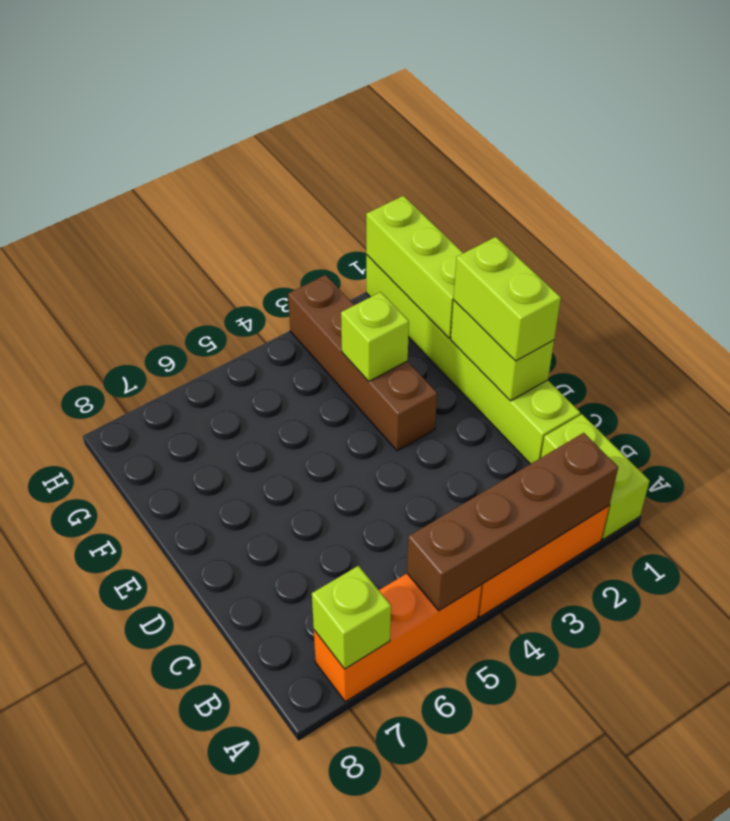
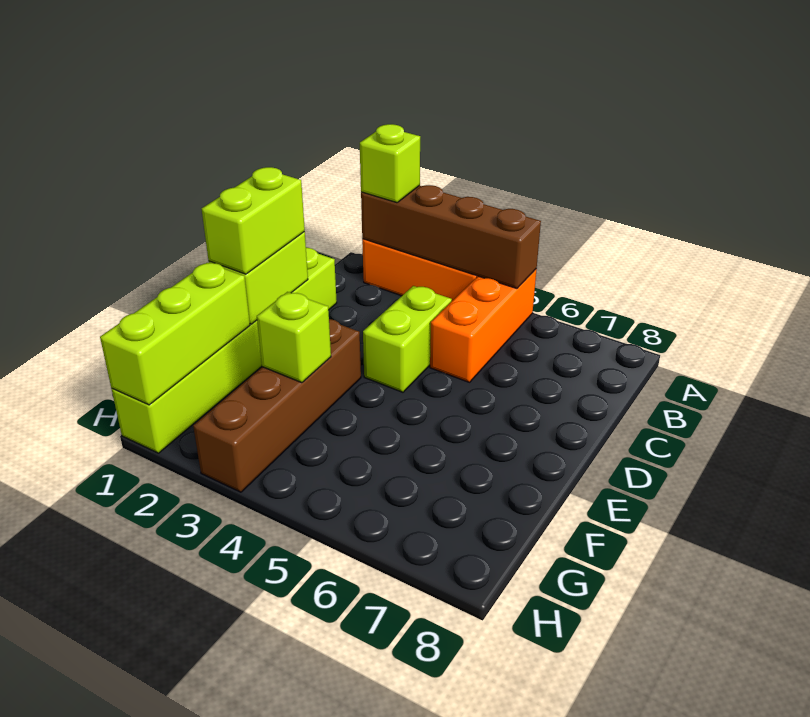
lime brick A1:B1 level 1 -> lime brick C4:D4 level 1
orange brick A5:A7 level 1 -> orange brick A5:C5 level 1
lime brick A7 level 2 -> lime brick A2 level 3

